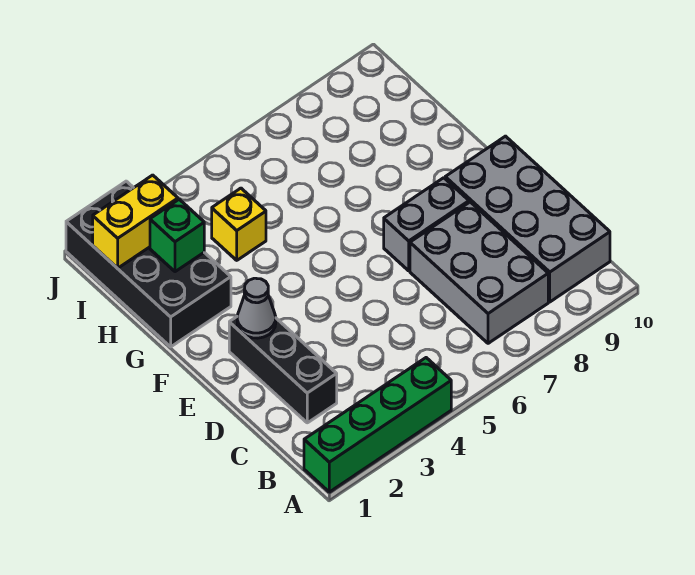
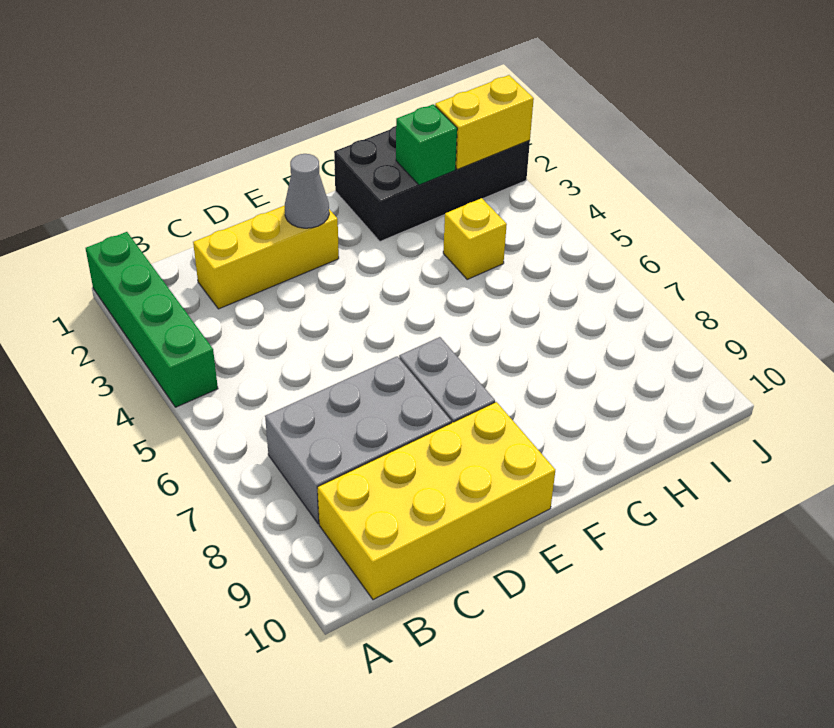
grey brick B9:E10 level 1 -> yellow brick B9:E10 level 1
black brick C2:E2 level 1 -> yellow brick C2:E2 level 1
yellow brick I1:I2 level 2 -> yellow brick I2:J2 level 2

